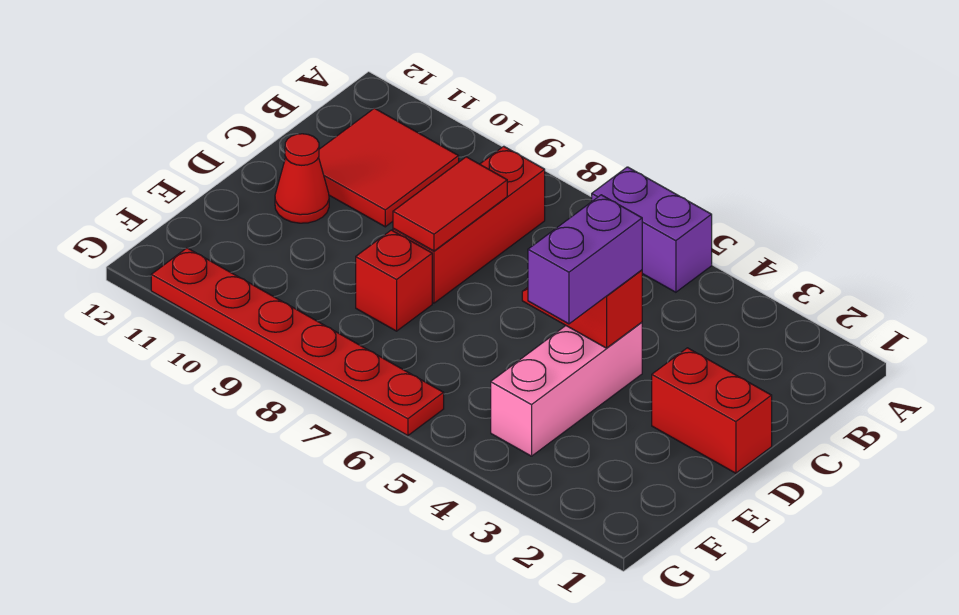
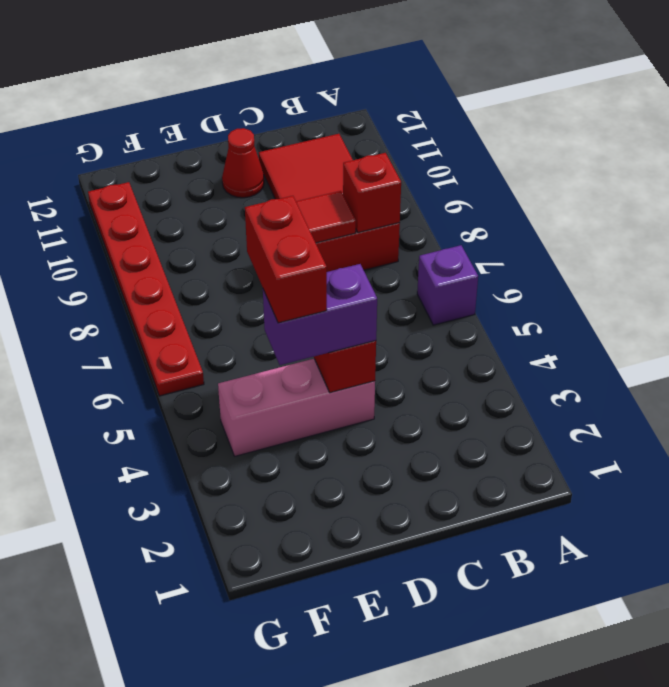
purple brick A5:A6 level 1 -> purple brick A6 level 1
red brick D1:D2 level 1 -> red brick E4:E5 level 4
red brick E8 level 1 -> red brick B8 level 2

